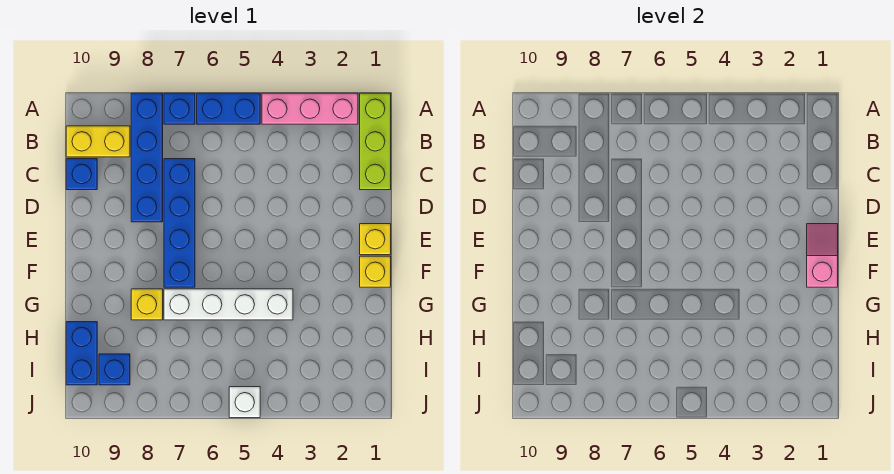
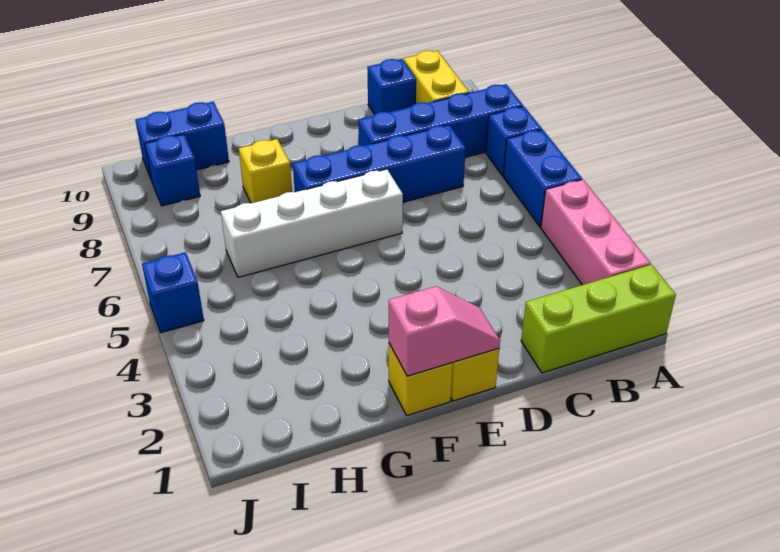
white brick G4:G7 level 1 -> white brick E6:H6 level 1
white brick J5 level 1 -> blue brick J5 level 1

